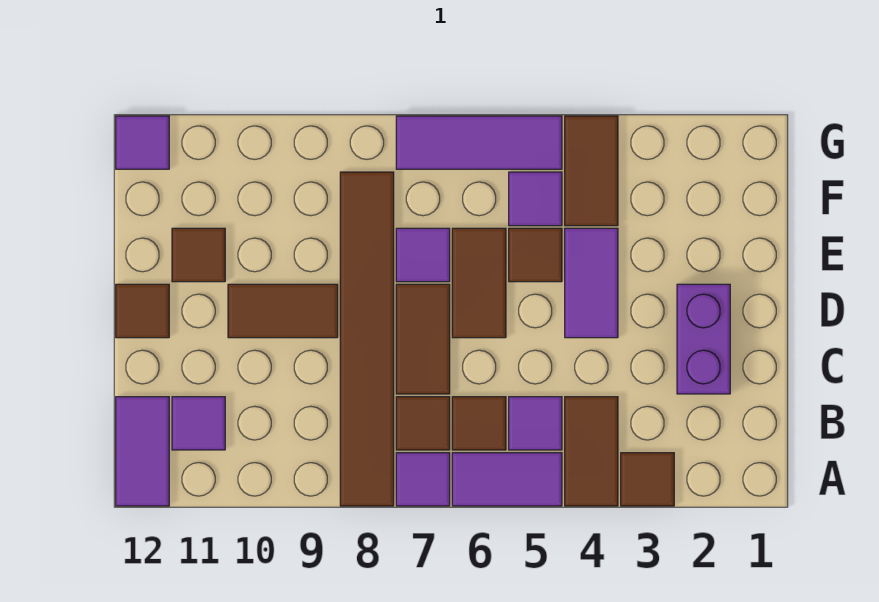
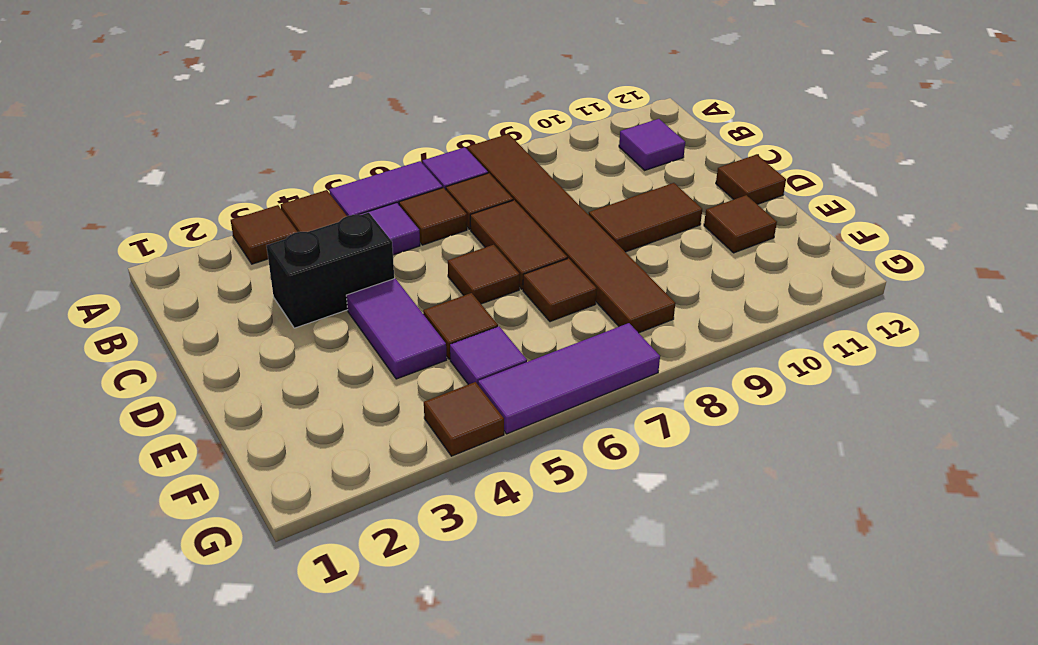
purple tile A12:B12 level 1 -> none
purple brick C2:D2 level 1 -> none
none -> black brick C3:C4 level 1
brown tile D6:E6 level 1 -> brown tile D6 level 1
purple tile E7 level 1 -> brown tile E7 level 1
brown tile F4:G4 level 1 -> brown tile G4 level 1
purple tile G12 level 1 -> none

